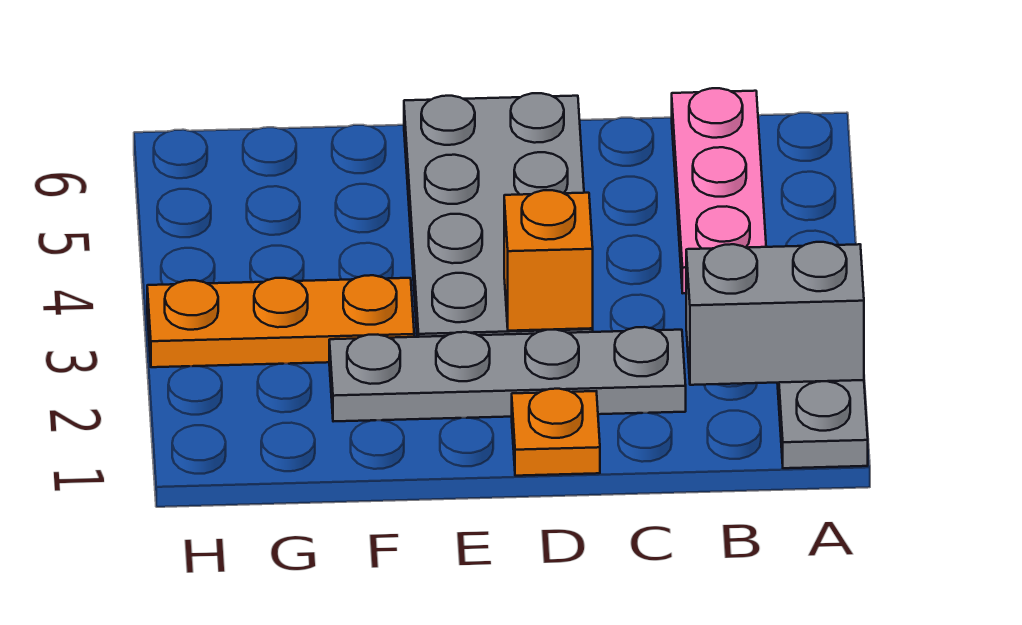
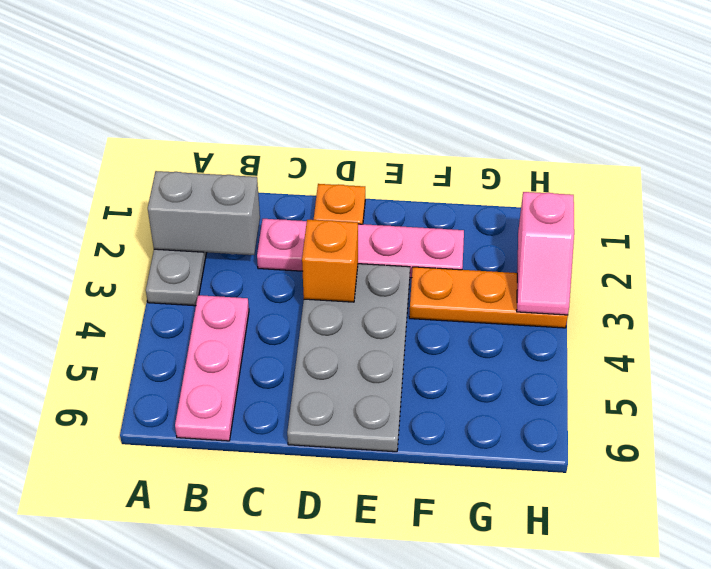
grey plate C2:F2 level 1 -> pink plate C2:F2 level 1
none -> pink slope H2:H3 level 2 top 2

